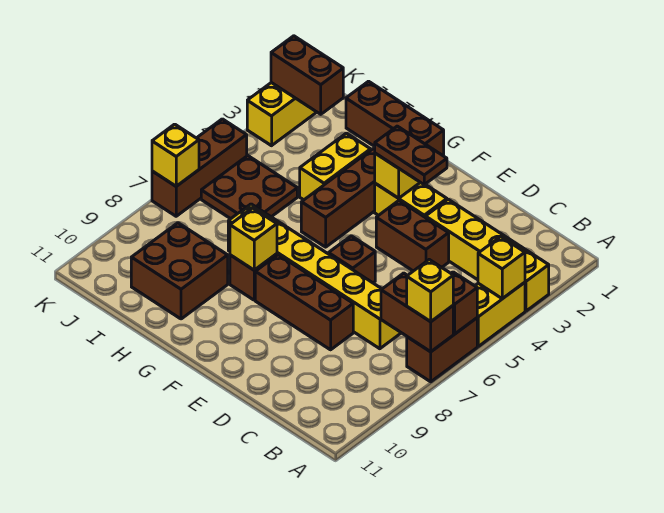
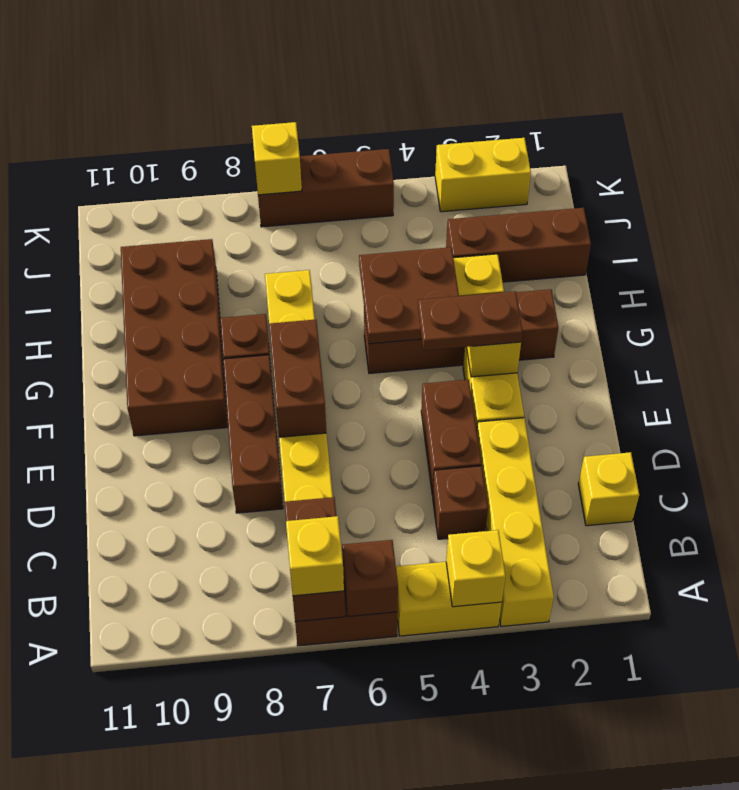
brown plate E3:F3 level 3 -> brown plate F3:F4 level 3
brown brick E6 level 1 -> brown brick C4 level 1
brown brick G1:I1 level 1 -> brown brick I1:I3 level 1
yellow brick G8 level 2 -> yellow brick C1 level 1
brown brick H9:I10 level 1 -> brown brick F9:I10 level 1
brown plate I5:J6 level 1 -> brown plate G4:H5 level 2
brown brick J2:K2 level 2 -> brown brick E7:F7 level 2

